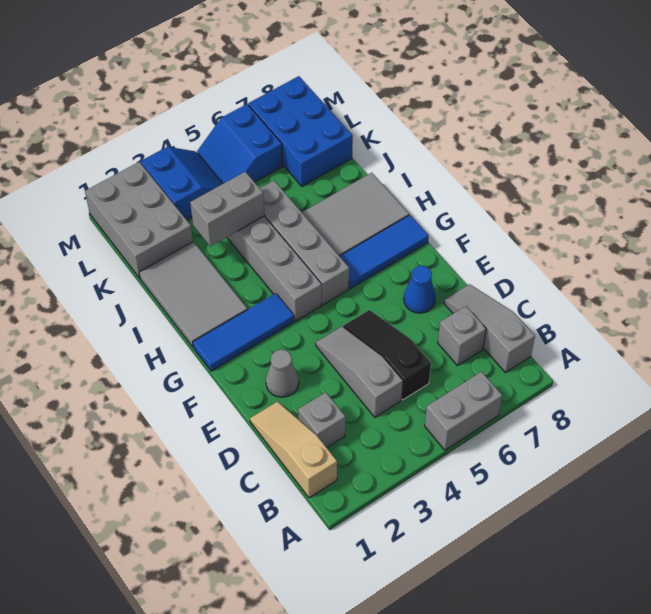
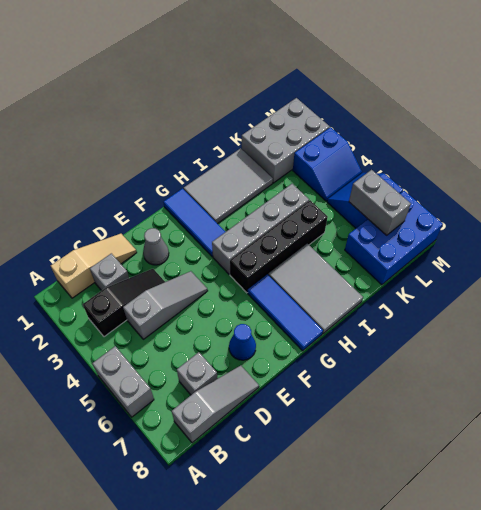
black slope C5:E5 level 1 top C -> black slope B3:D3 level 1 top B
grey brick G5:J5 level 1 -> black brick G5:J5 level 1
grey brick J3:J4 level 2 -> grey brick L6:L7 level 2

